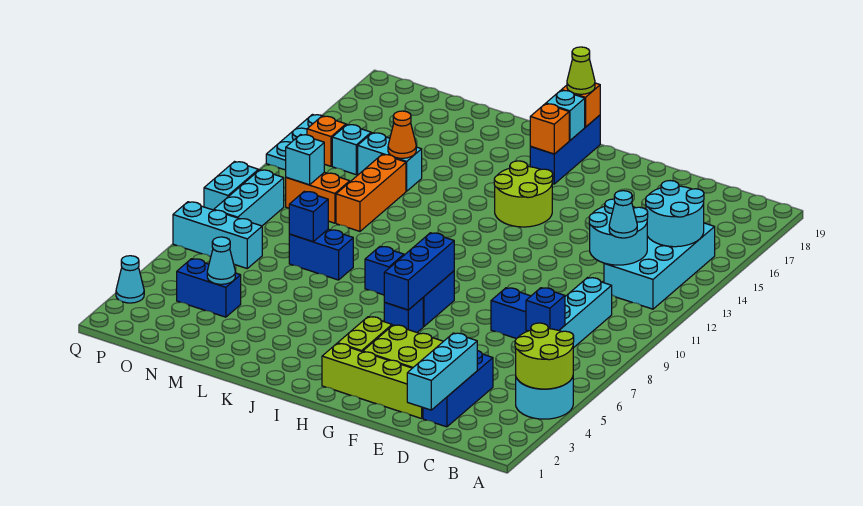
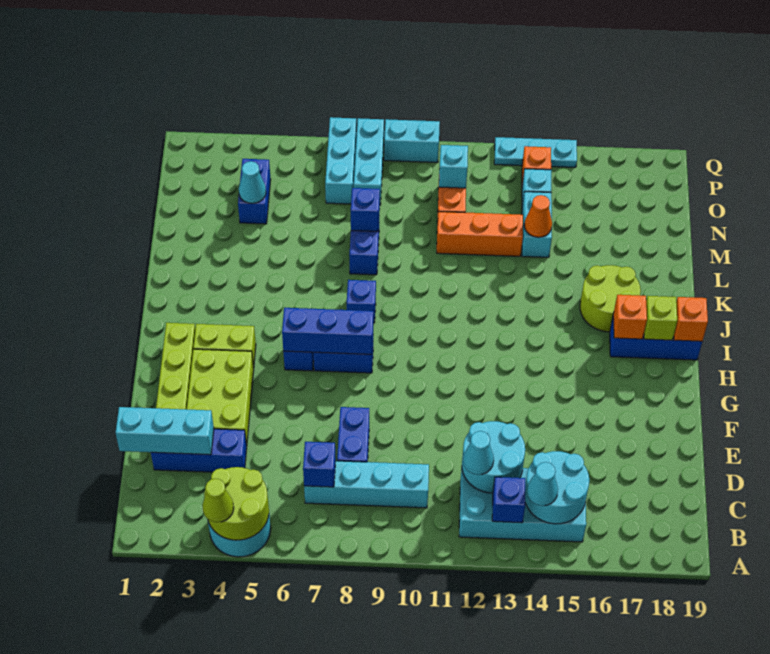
none -> blue brick B13 level 2
lime round brick H14:I15 level 1 -> lime round brick J16:K17 level 1
cyan brick I18 level 2 -> lime brick I18 level 2
lime cone I19 level 3 -> lime cone A4 level 3
cyan brick P8:P10 level 1 -> cyan brick O8:Q8 level 1
cyan cone Q3 level 1 -> cyan cone B14 level 3

